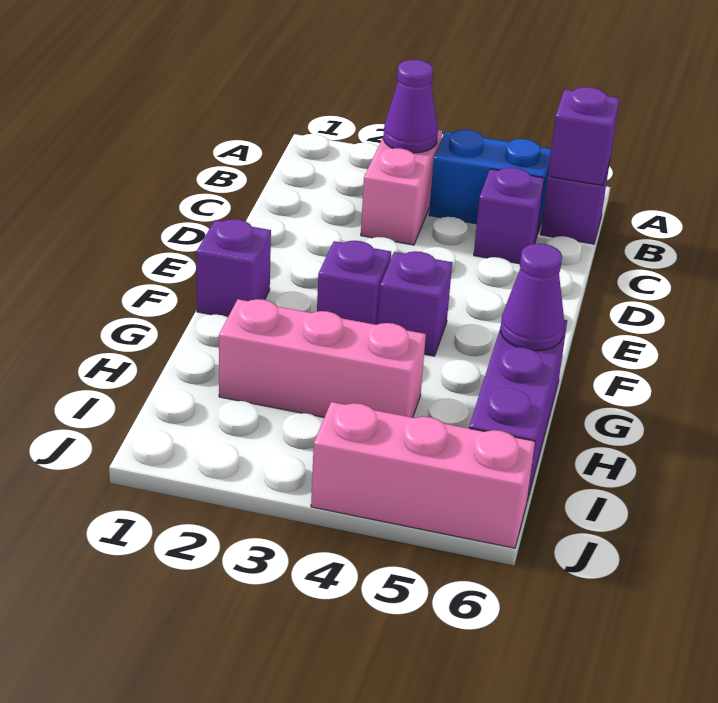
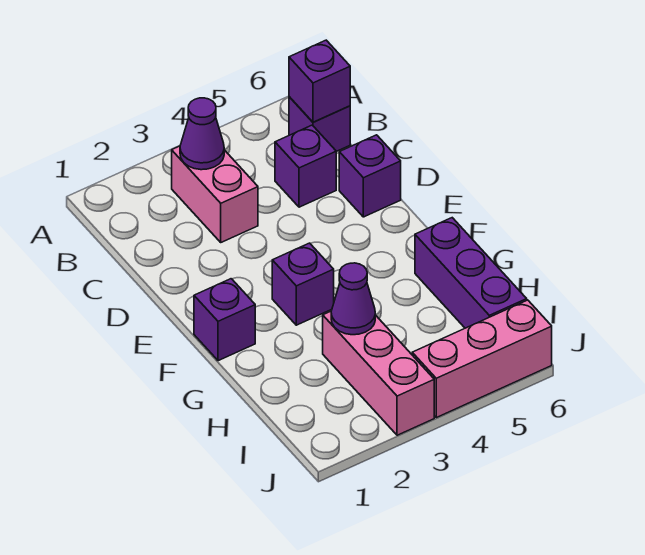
blue brick B4:B5 level 1 -> none
purple brick F4 level 1 -> purple brick D6 level 1
purple cone G6 level 2 -> purple cone H3 level 2
pink brick H2:H4 level 1 -> pink brick H3:J3 level 1

